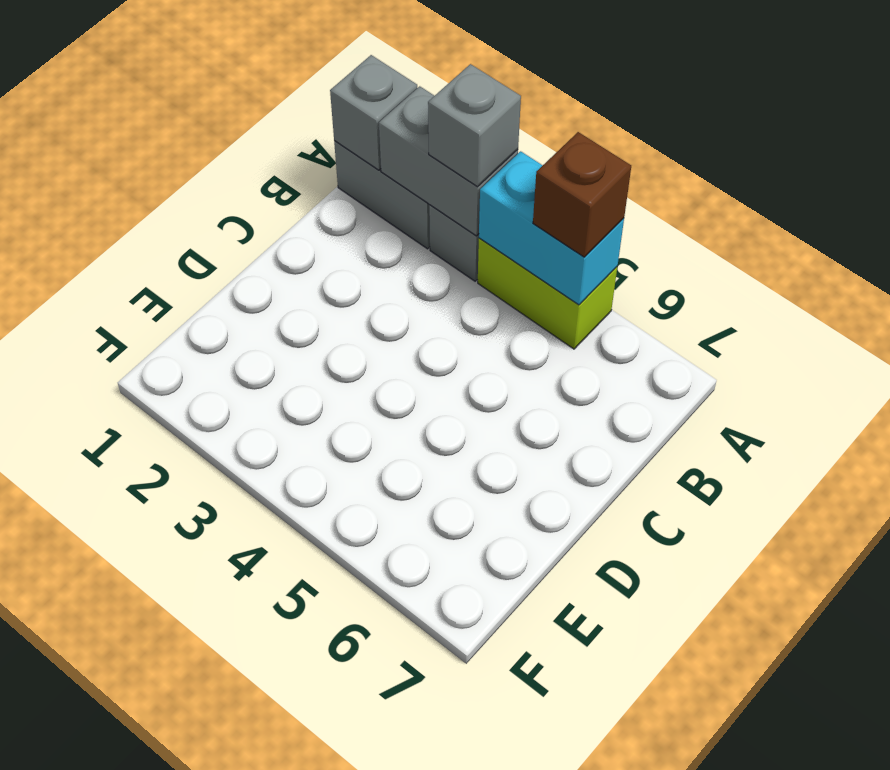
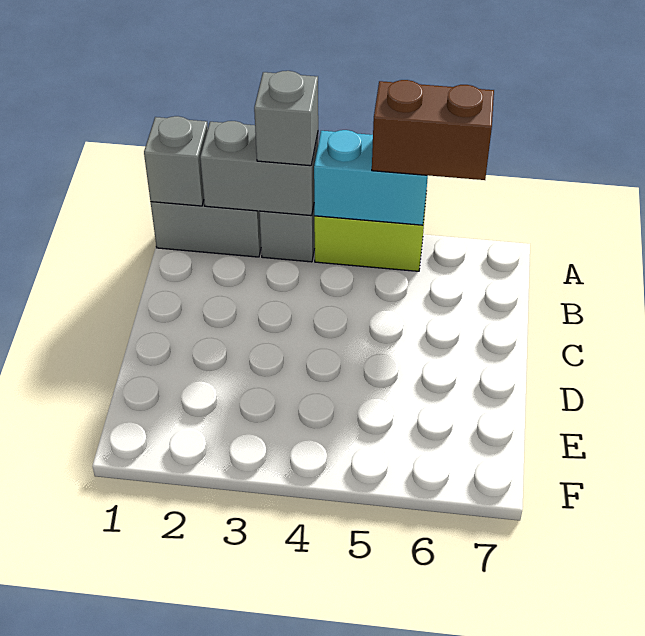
brown brick A5 level 3 -> brown brick A5:A6 level 3

